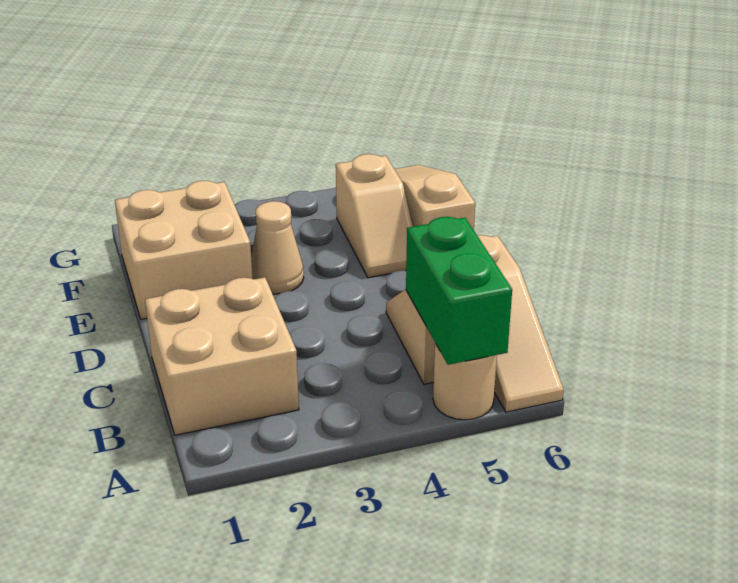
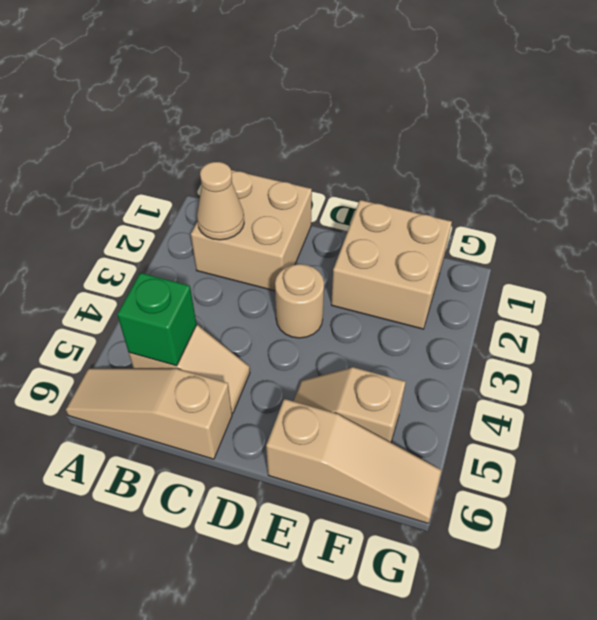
tan round brick A5 level 1 -> tan round brick D3 level 1
green brick A5:B5 level 2 -> green brick B5 level 2
tan cone E3 level 1 -> tan cone B2 level 2

